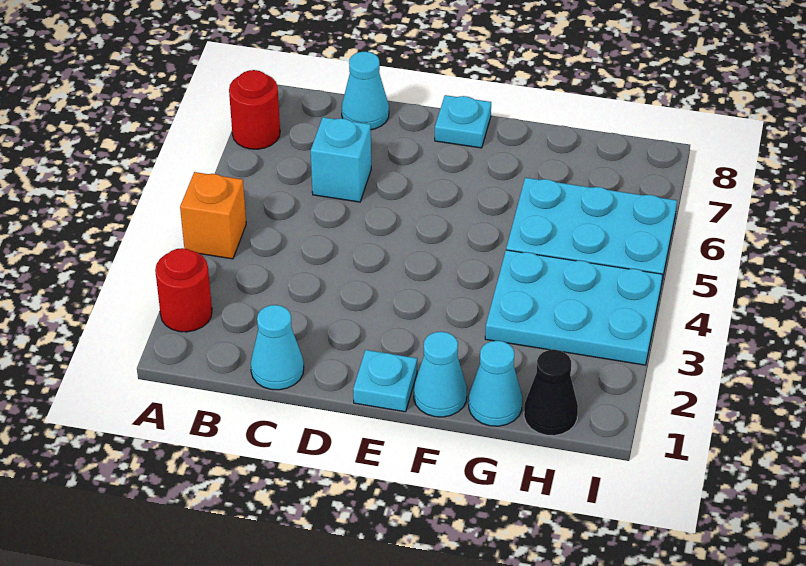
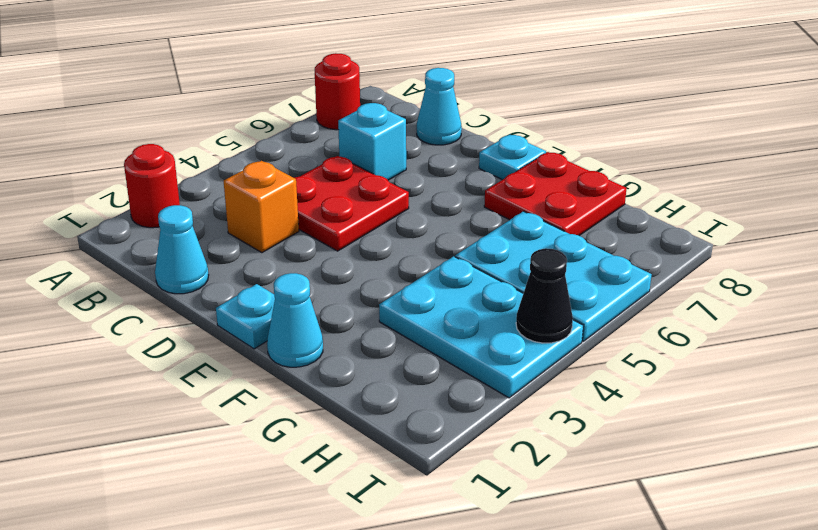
orange brick A4 level 1 -> orange brick C3 level 1
none -> red plate C4:D5 level 1
none -> red plate F7:G8 level 1
cyan cone G1 level 1 -> none
black cone H1 level 1 -> black cone I4 level 2

